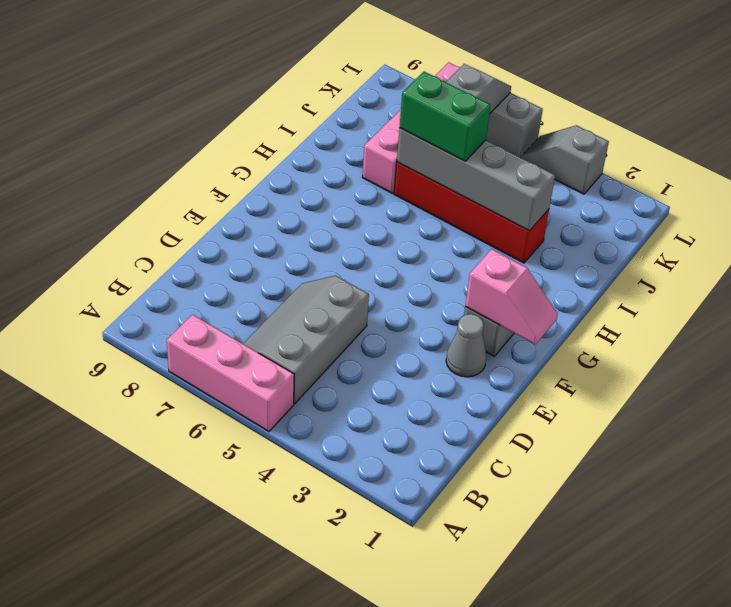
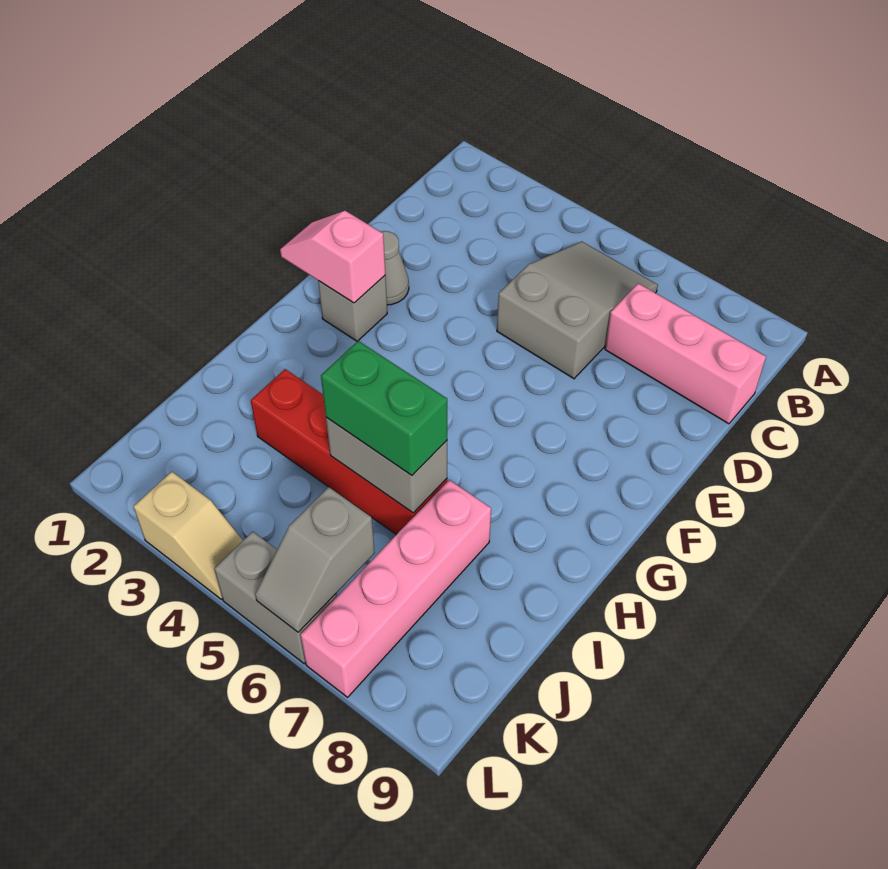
pink brick A5:A7 level 1 -> pink brick C7:C9 level 1
grey slope B5:D6 level 1 top 5 -> grey slope B5:D6 level 1 top D
grey brick I3:I6 level 2 -> grey brick I5:I6 level 2
grey slope L3:L4 level 1 top 3 -> tan slope L3:L4 level 1 top 3

